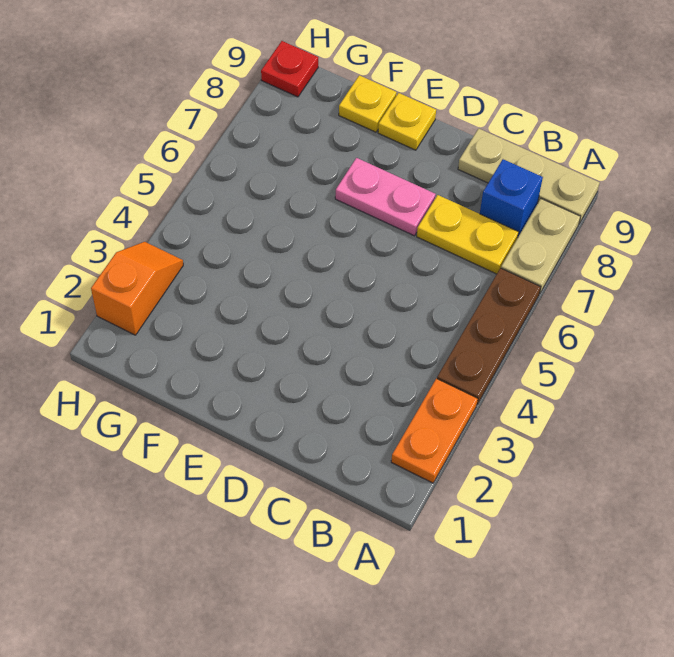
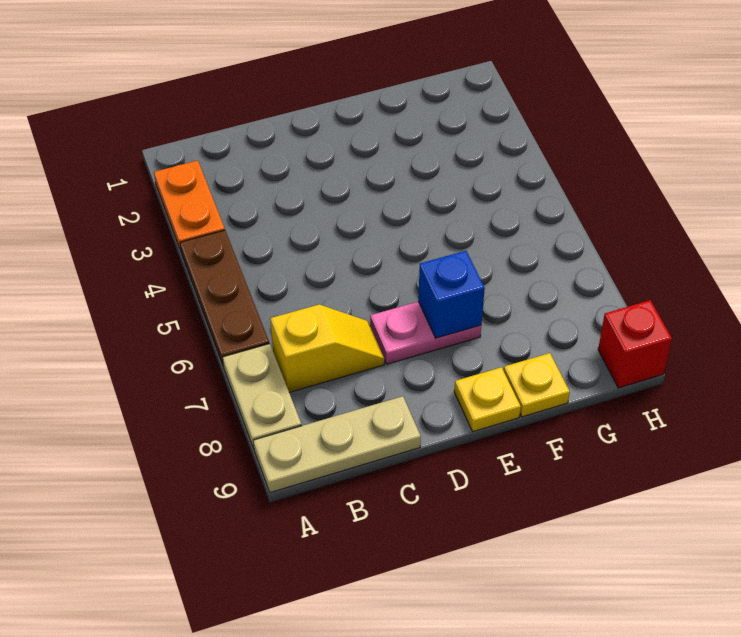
yellow plate B7:C7 level 1 -> yellow slope B7:C7 level 1 top B
blue brick B8 level 1 -> blue brick E7 level 2
orange slope H2:H3 level 1 top 2 -> none
red plate H9 level 1 -> red brick H9 level 1

